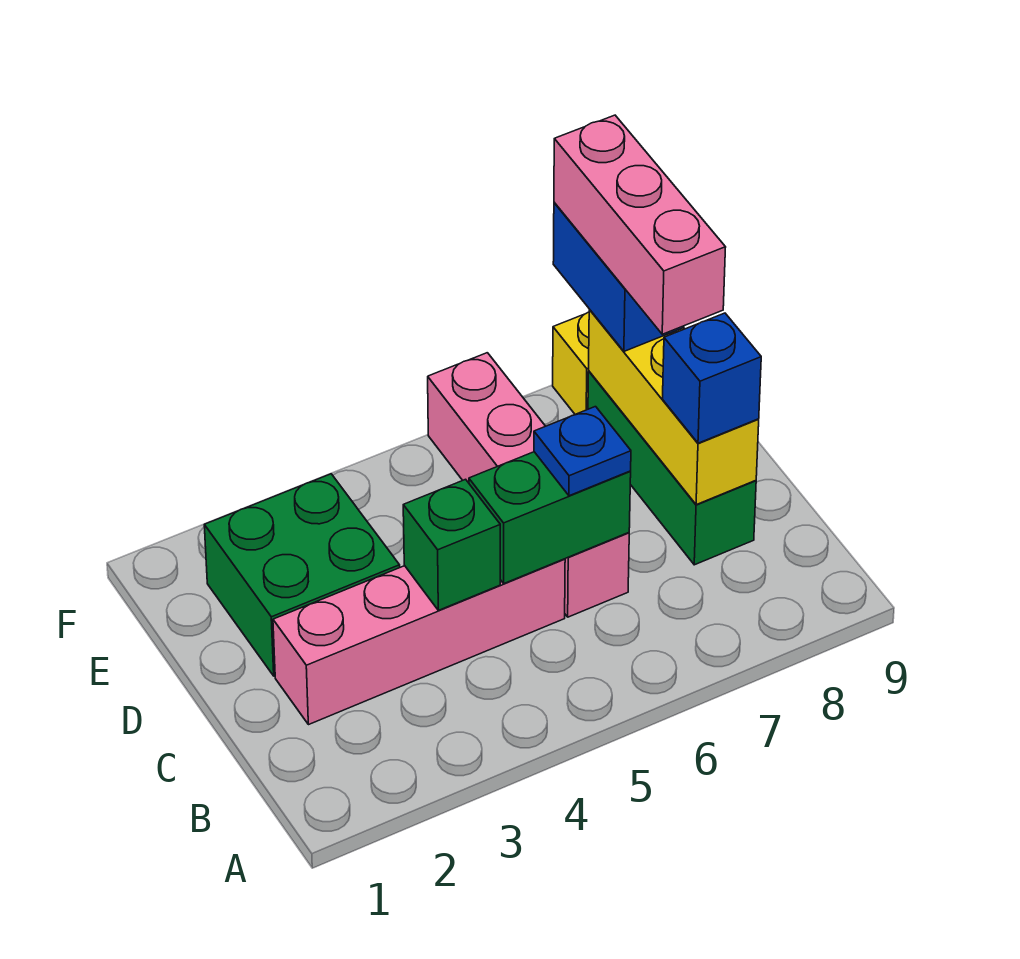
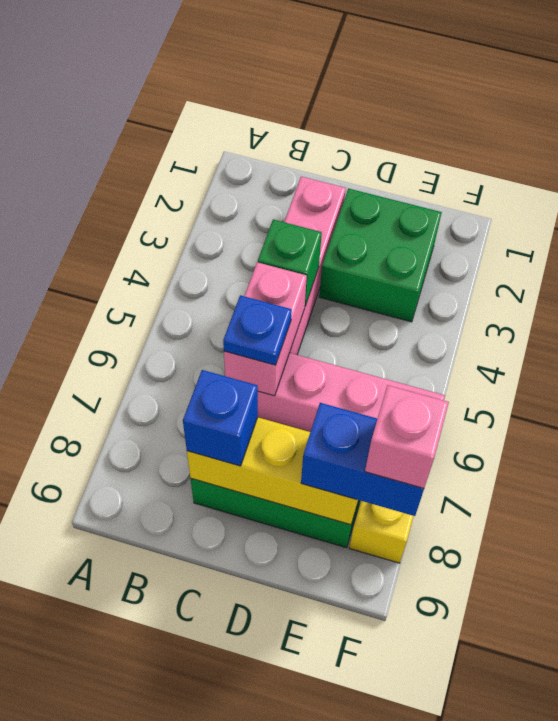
green brick C5:C6 level 2 -> pink brick C5:C6 level 2
pink brick D8:F8 level 4 -> pink brick F8 level 4

